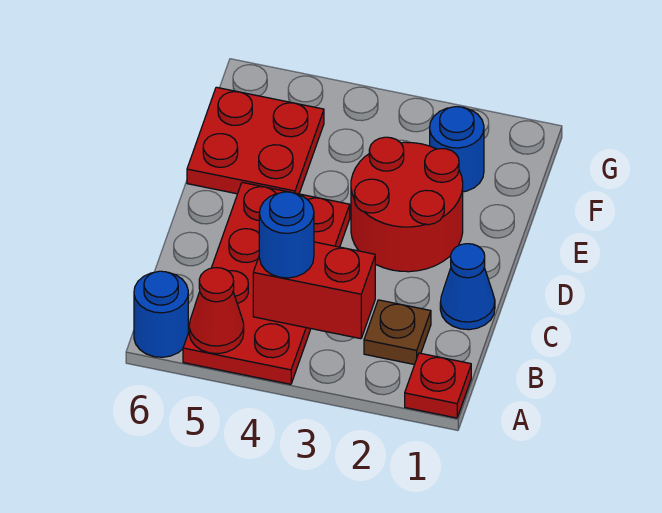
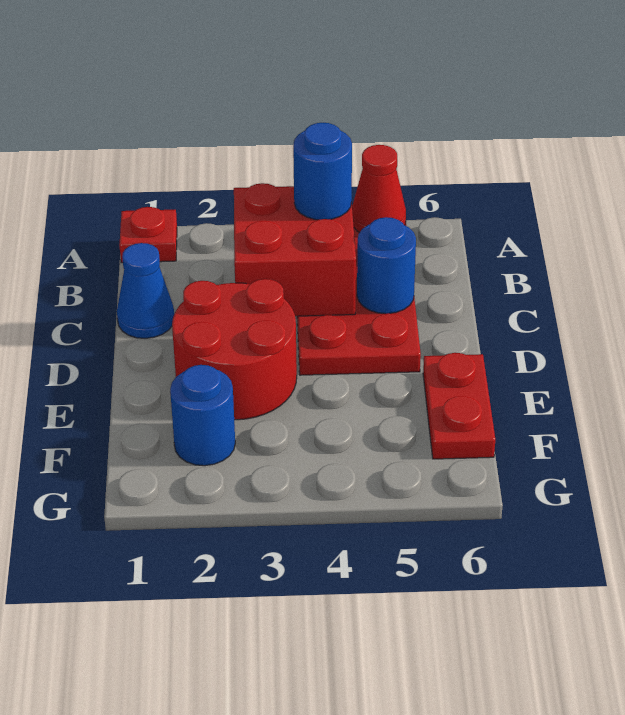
blue round brick A6 level 1 -> blue round brick C5 level 2
brown plate B2 level 1 -> none
red brick B3:B4 level 2 -> red brick B3:C4 level 2
red plate E5:F6 level 1 -> red plate E6:F6 level 1

